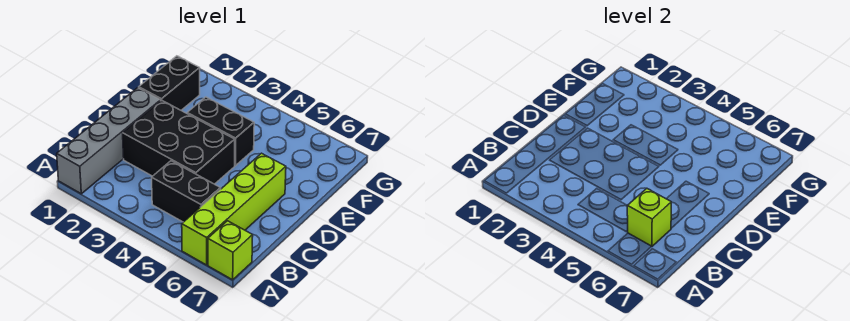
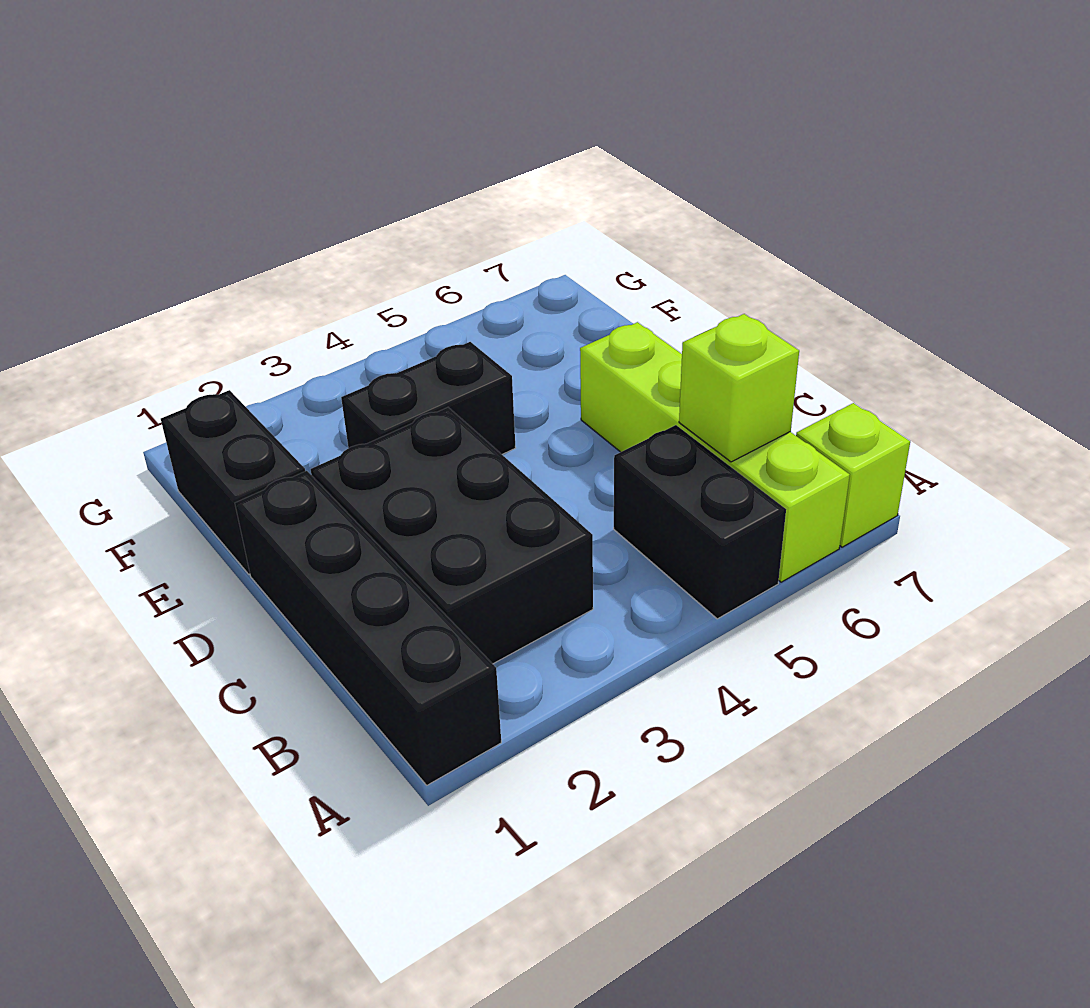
grey brick A1:D1 level 1 -> black brick A1:D1 level 1
black brick B4:B5 level 1 -> black brick A5:B5 level 1
black brick C2:D4 level 1 -> black brick B2:D3 level 1

